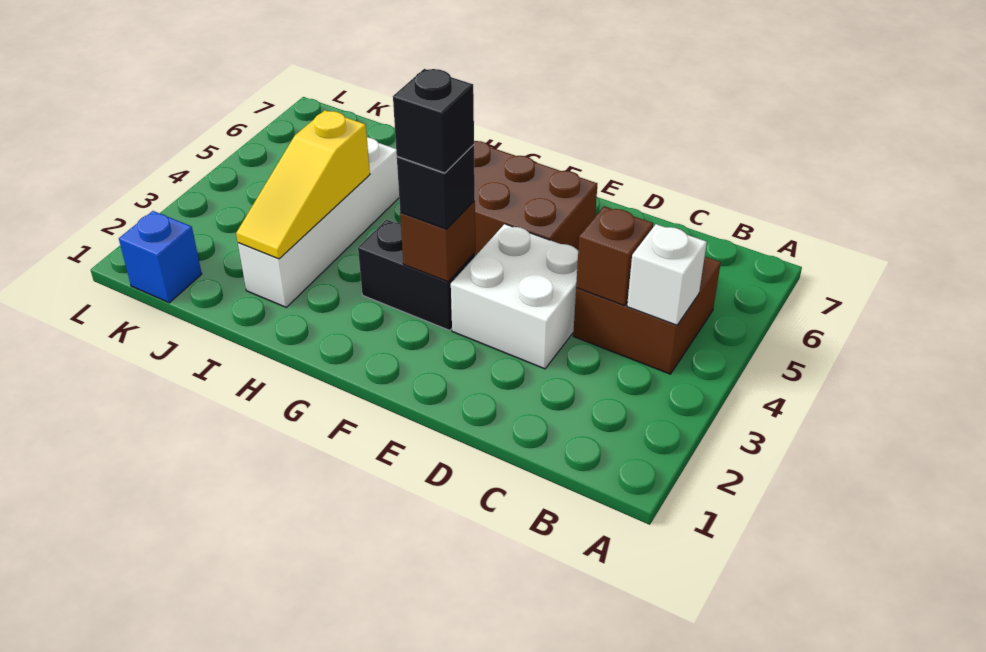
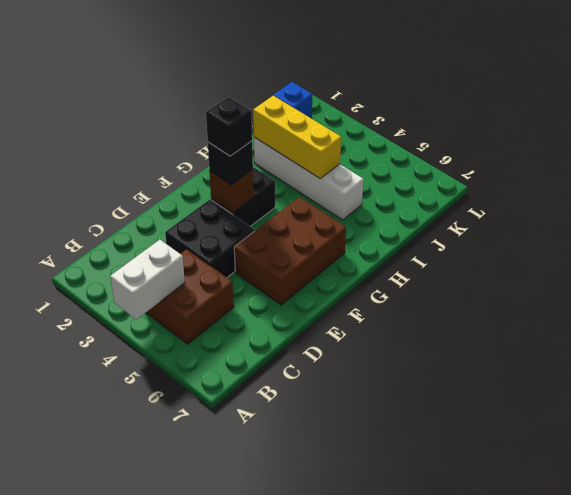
white brick B4 level 2 -> white brick A4:B4 level 2
brown brick C4 level 2 -> none
white brick D3:E4 level 1 -> black brick D3:E4 level 1
yellow slope I2:I4 level 2 top 4 -> yellow brick I2:I4 level 2

